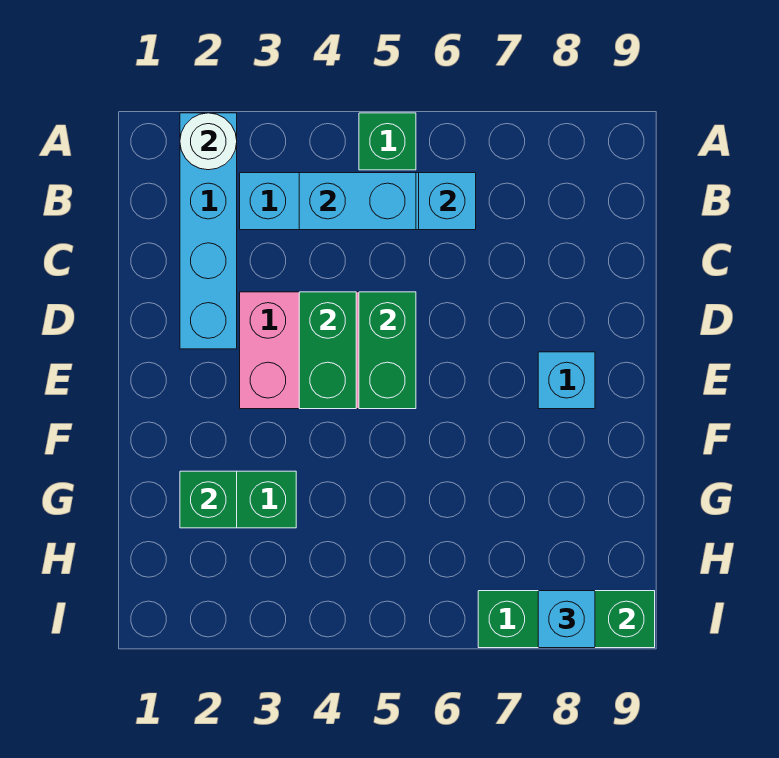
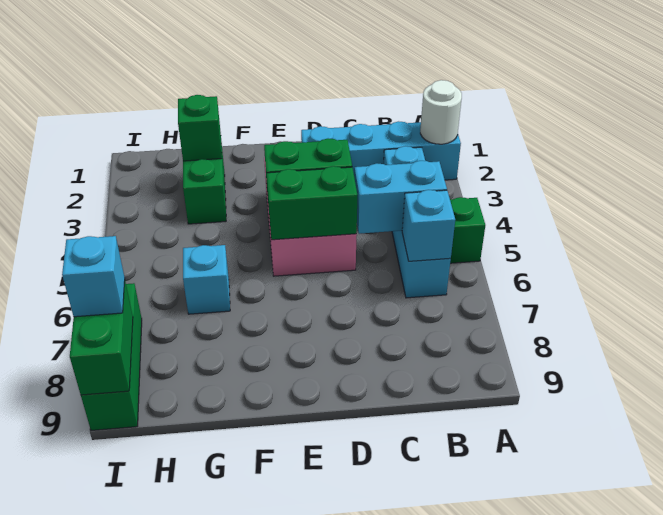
cyan brick B4:B5 level 2 -> cyan brick B5:C5 level 2
cyan brick E8 level 1 -> cyan brick G6 level 1

